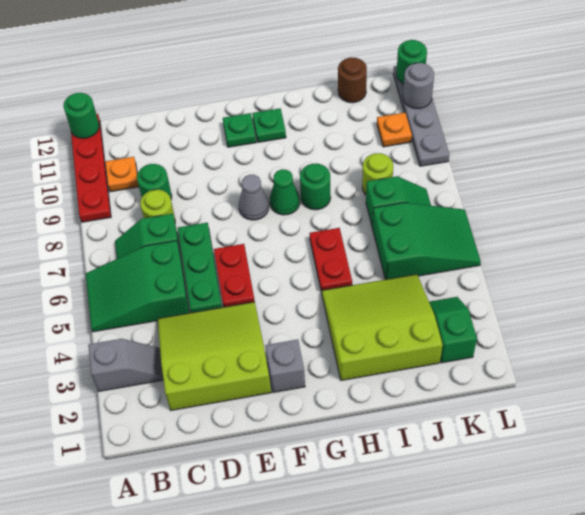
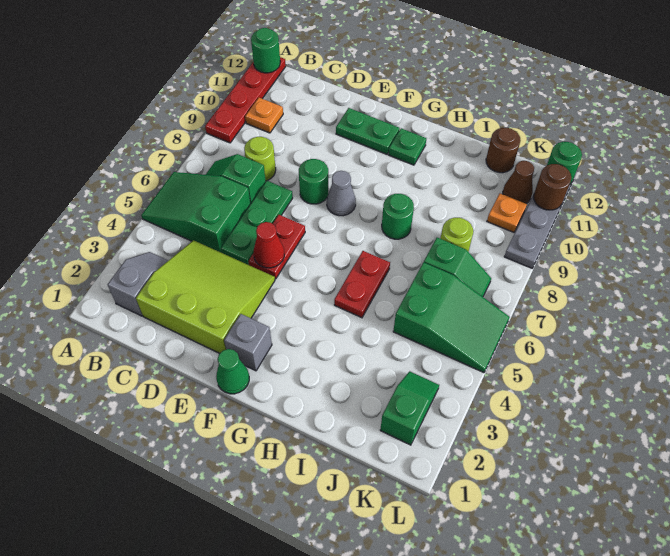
grey slope A3:B3 level 1 top A -> grey slope B2:B3 level 1 top 2
green round brick C9 level 1 -> green round brick E8 level 1
none -> red cone E5 level 2
green plate F11 level 1 -> green plate E11:F11 level 1
green cone G8 level 1 -> green cone F1 level 1
lime slope H2:J4 level 1 top 2 -> none
none -> brown cone K11 level 1
grey round brick L11 level 2 -> brown round brick L11 level 2

